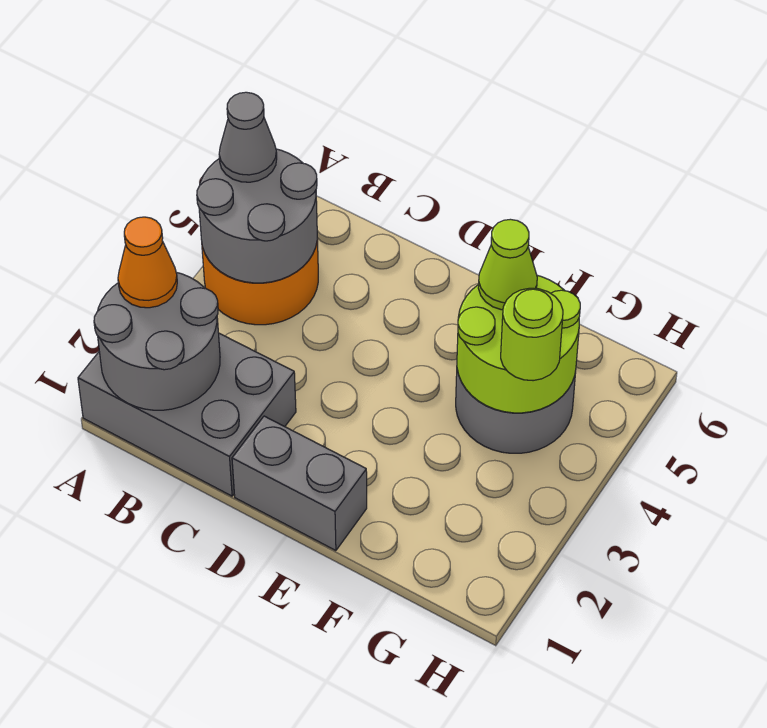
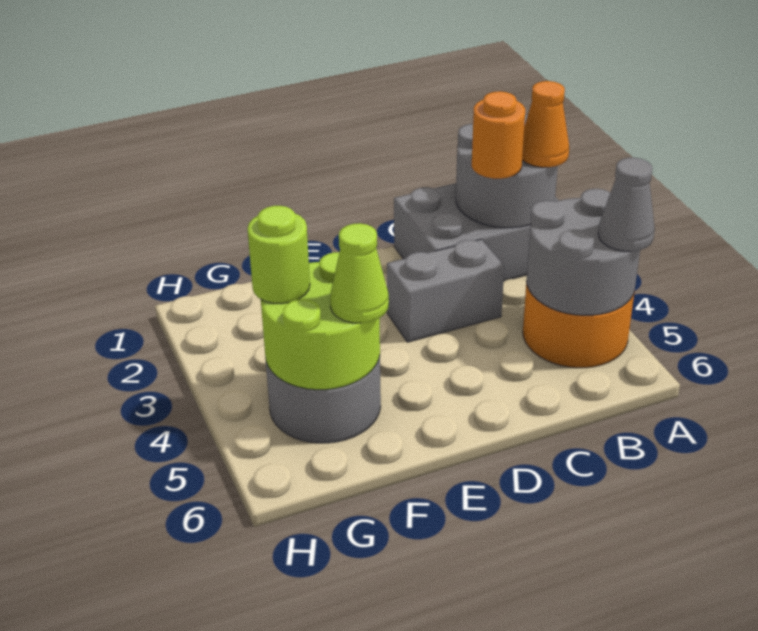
none -> orange round brick B2 level 3
grey brick D1:E1 level 1 -> grey brick C3:D3 level 1

